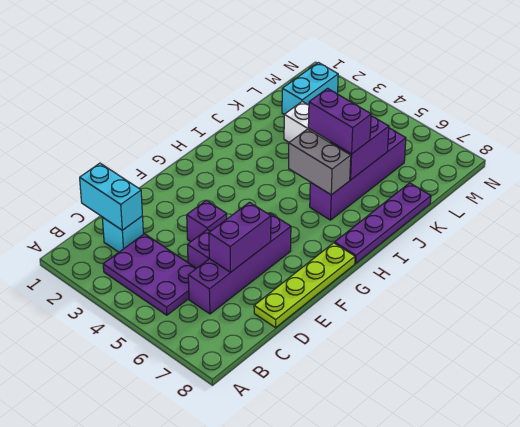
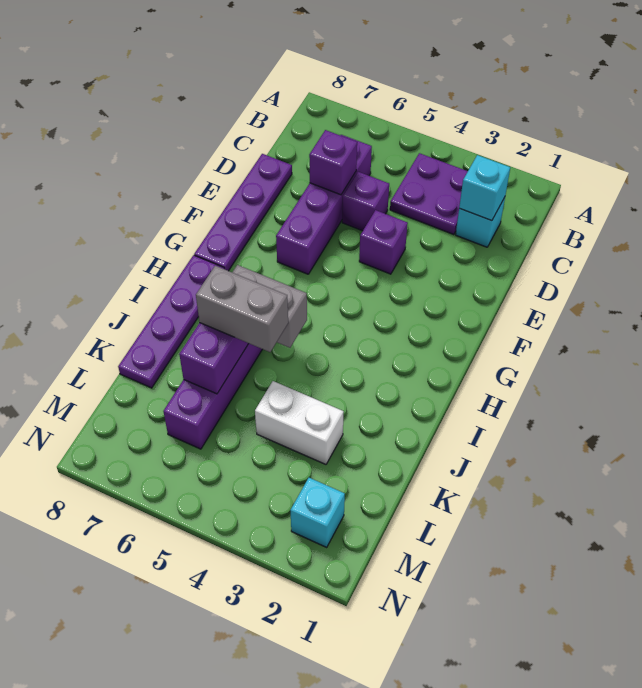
purple plate B3:C5 level 1 -> purple plate B3:C4 level 1
cyan brick C1:C2 level 2 -> cyan brick C2 level 2
purple brick D6:E6 level 2 -> purple brick D6 level 2
lime plate D8:G8 level 1 -> purple plate D8:G8 level 1
purple brick J5:J6 level 3 -> grey brick J5:J6 level 3
cyan brick L2:M2 level 1 -> cyan brick M2 level 1

